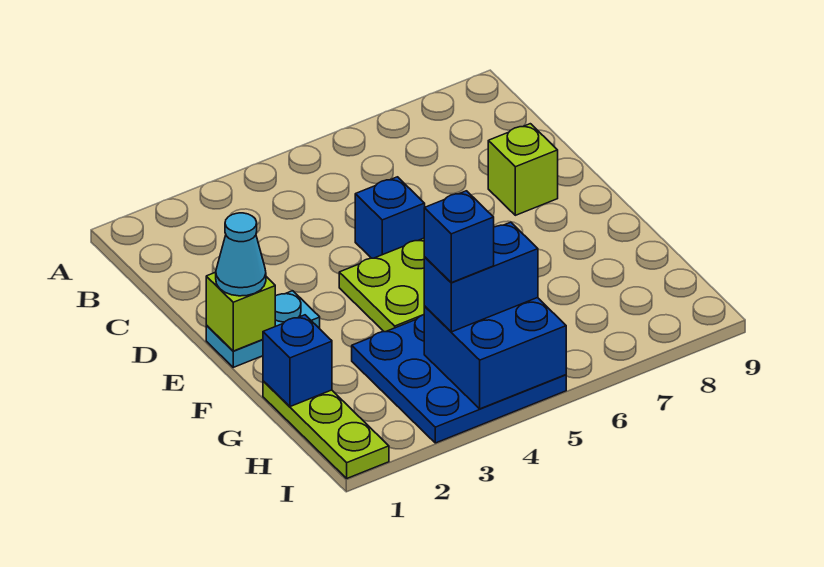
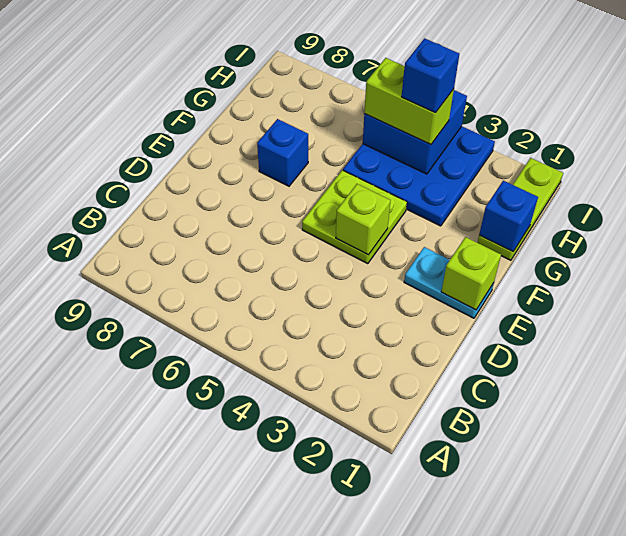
blue brick D5 level 1 -> blue brick F7 level 1
lime brick D8 level 1 -> lime brick E4 level 2
cyan cone E1 level 3 -> none
blue brick H4:H5 level 3 -> lime brick H4:H5 level 3

